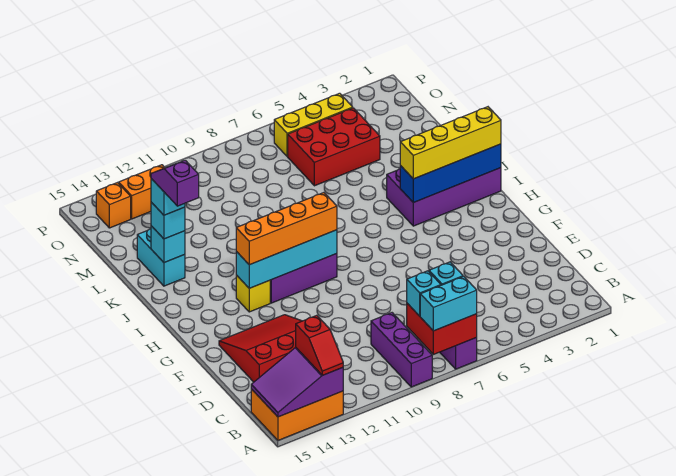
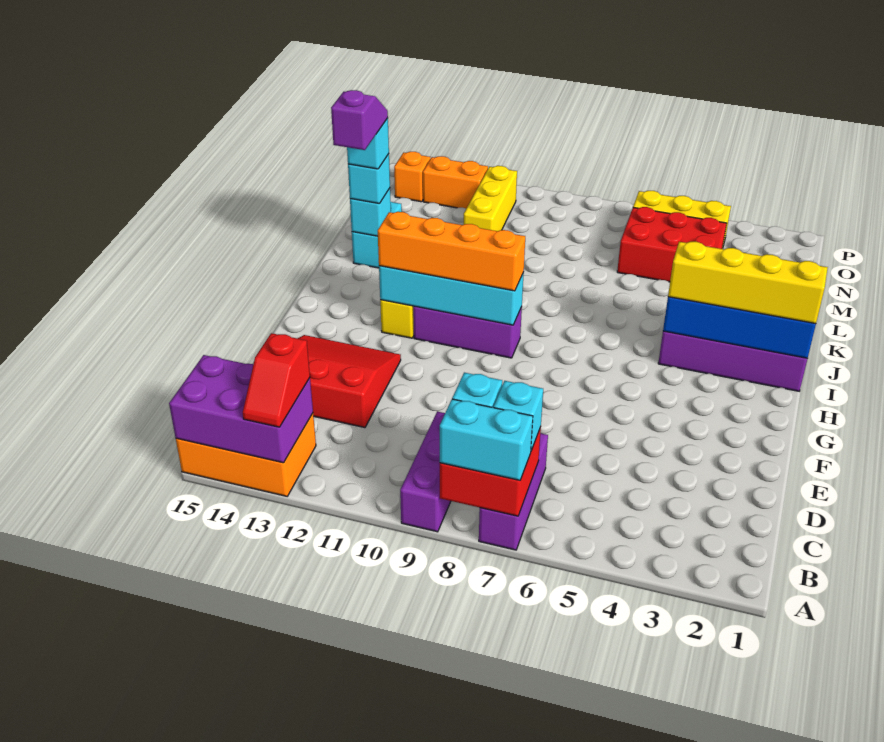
purple slope A13:B15 level 2 top 13 -> purple brick A13:B15 level 2
none -> yellow brick M11:O11 level 1

